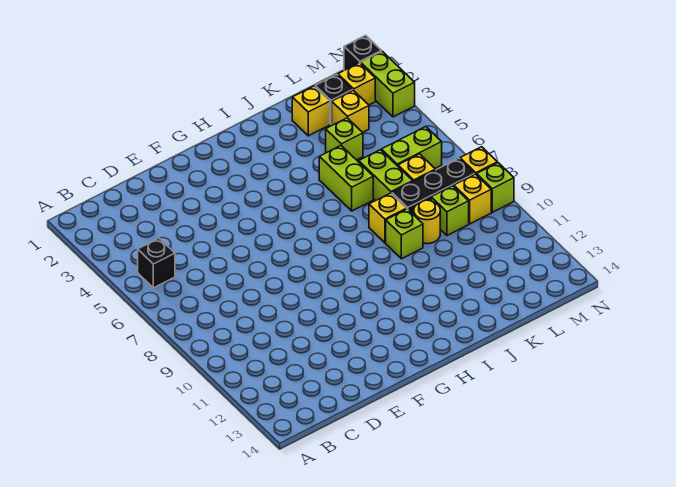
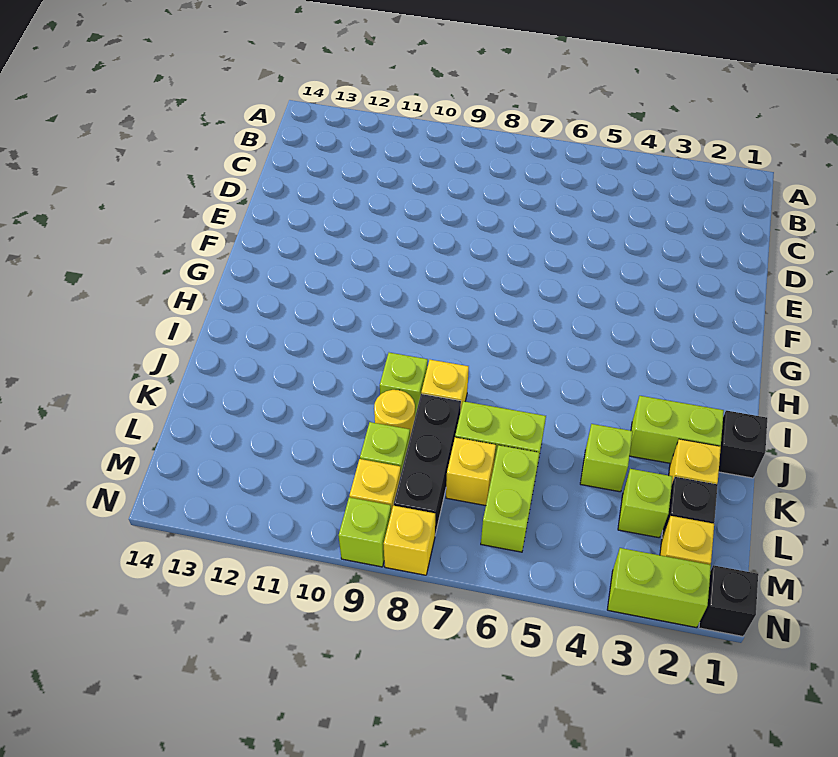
black brick B5 level 1 -> black brick J1 level 1
lime brick J5:J6 level 1 -> lime brick J2:J3 level 1
yellow brick L3 level 1 -> lime brick L3 level 1

